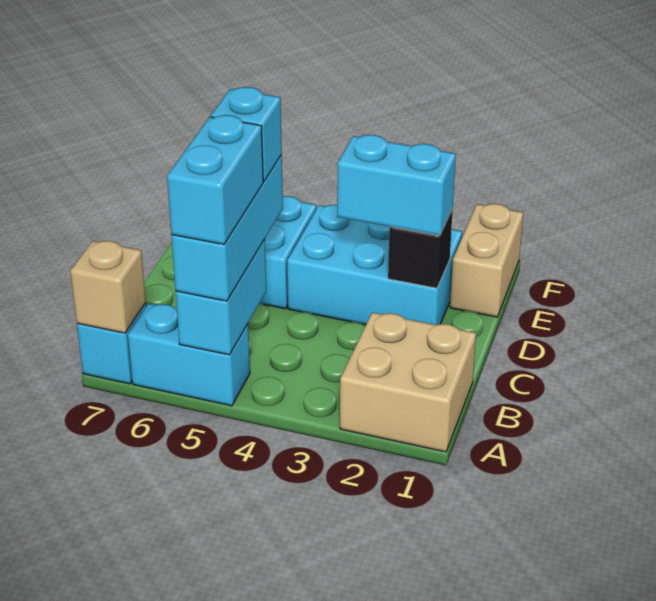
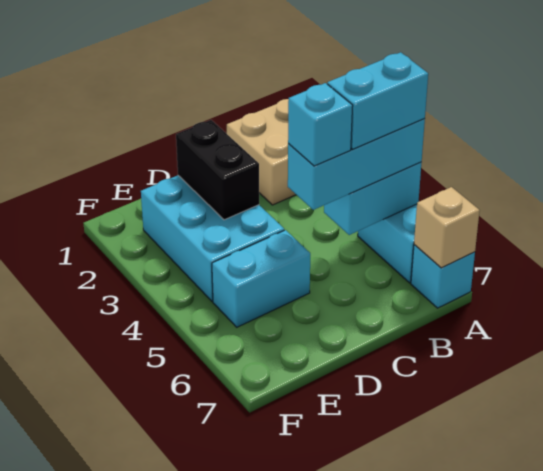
black brick D2 level 2 -> black brick D2:D3 level 2
cyan brick D2:D3 level 3 -> none
tan brick E1:F1 level 1 -> none

